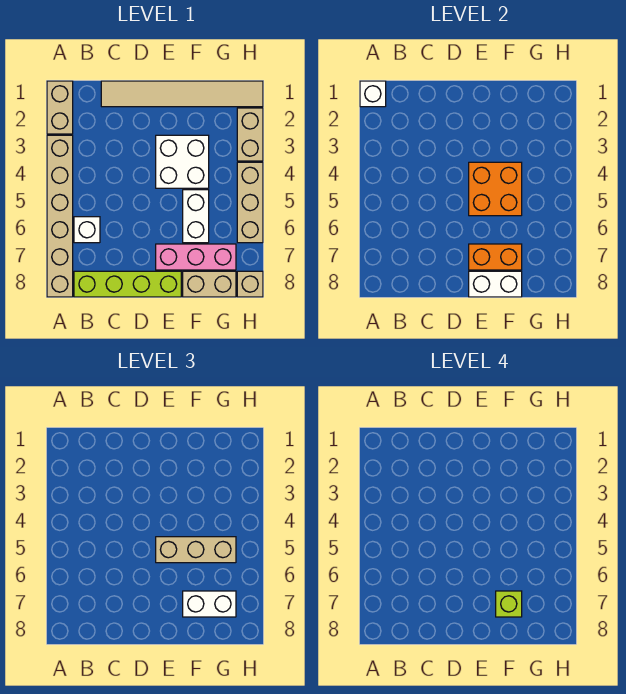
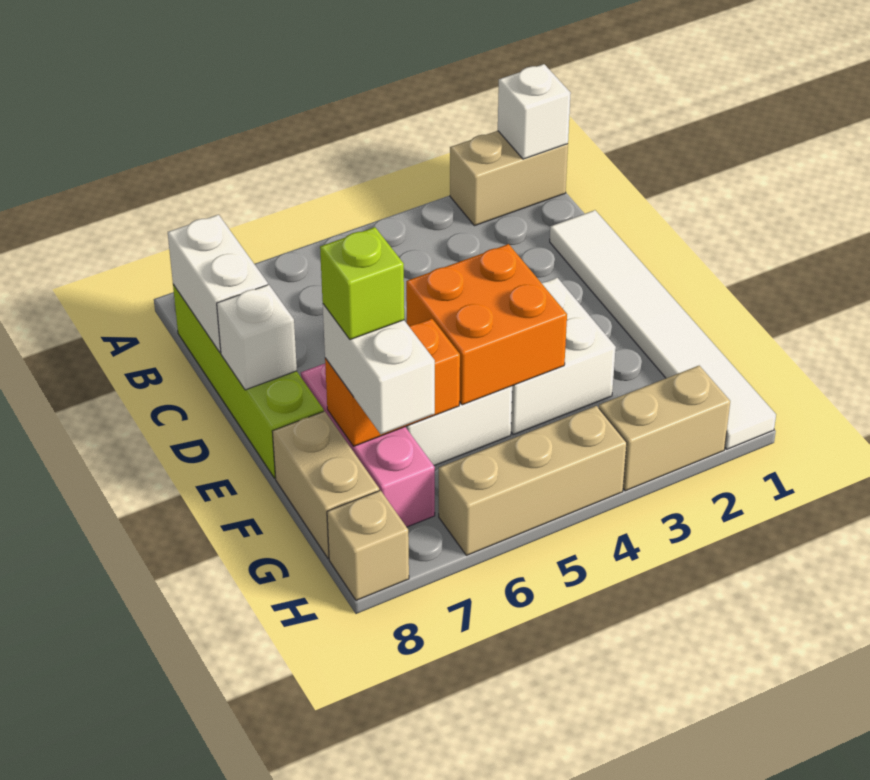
tan brick A3:A8 level 1 -> none
white brick B6 level 1 -> white brick D8 level 2
tan tile C1:H1 level 1 -> white tile C1:H1 level 1
tan brick E5:G5 level 3 -> none
orange brick E7:F7 level 2 -> orange brick F6:F7 level 2
white brick E8:F8 level 2 -> white brick B8:C8 level 2

